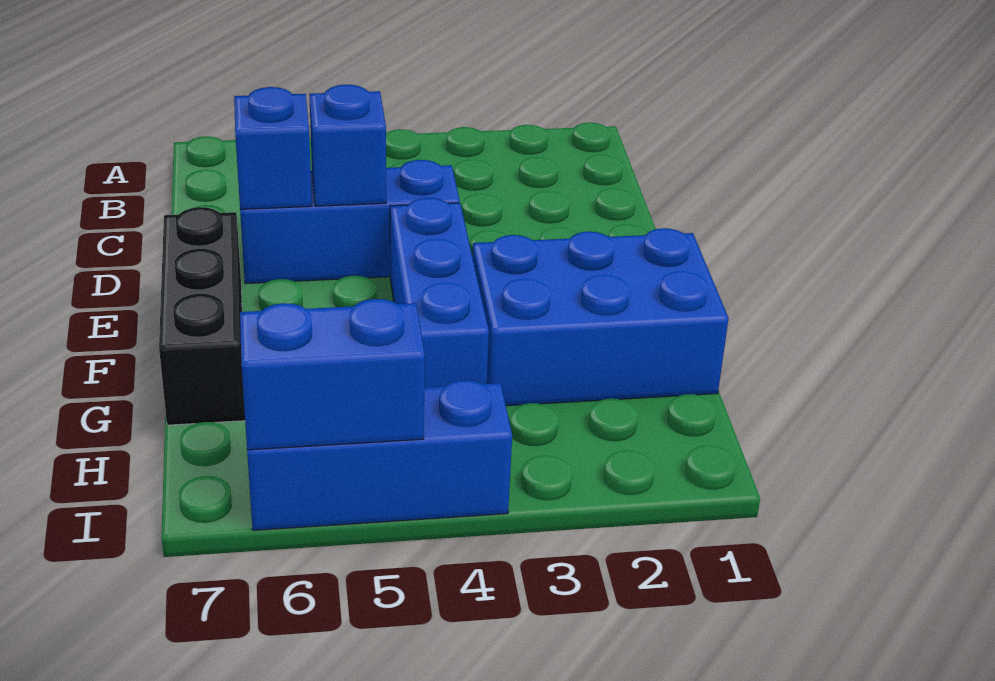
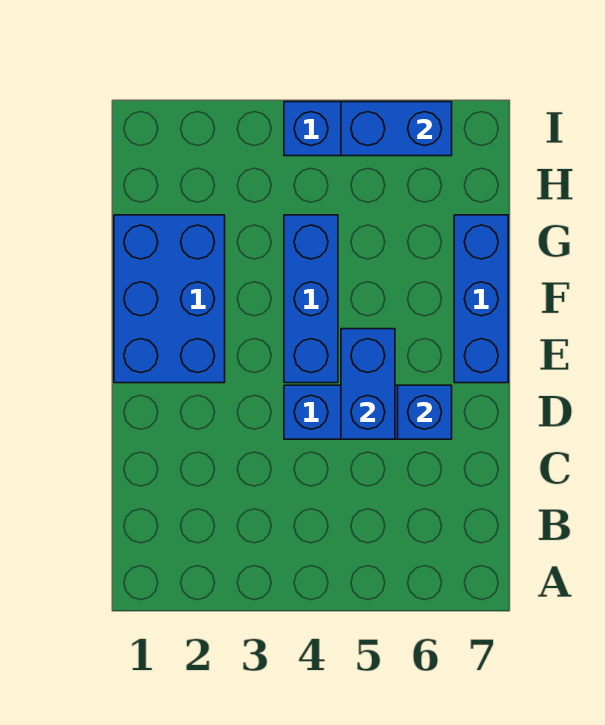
blue brick D5 level 2 -> blue brick D5:E5 level 2
black brick E7:G7 level 1 -> blue brick E7:G7 level 1
blue brick F1:G3 level 1 -> blue brick E1:G2 level 1

